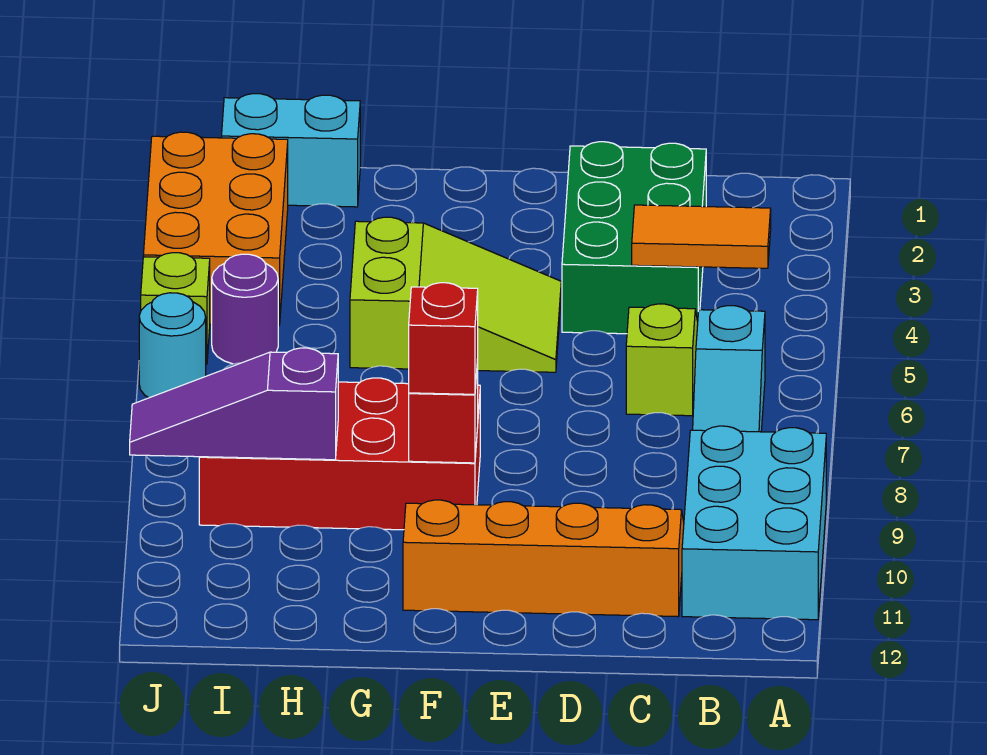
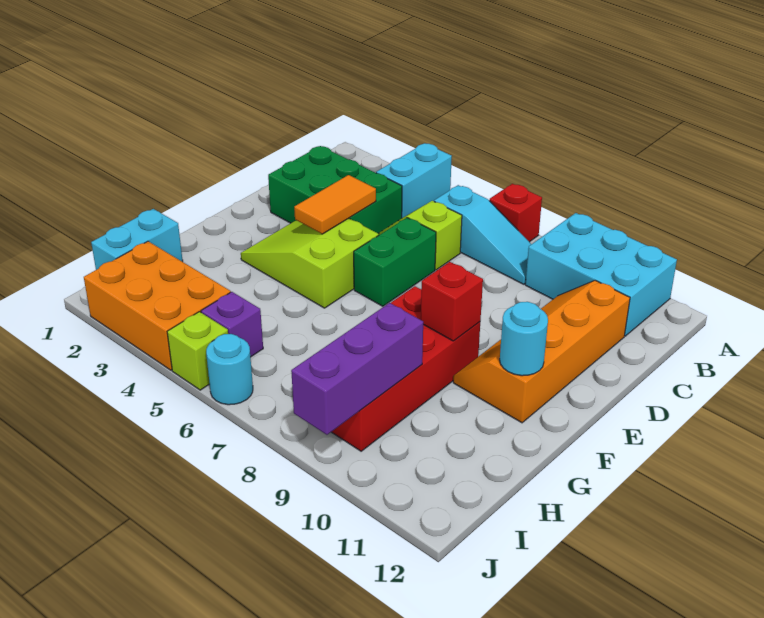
none -> cyan brick A4:B4 level 1
orange tile B4:C4 level 2 -> orange tile D4:E4 level 2
none -> green brick D6:E6 level 1
lime slope E4:G5 level 1 top G -> lime slope E3:F5 level 1 top 5
red brick F9 level 3 -> red brick A7 level 1
none -> cyan round brick F11 level 2
purple slope H9:J9 level 2 top H -> purple brick H9:J9 level 2
purple round brick I5 level 1 -> purple brick I5 level 1

